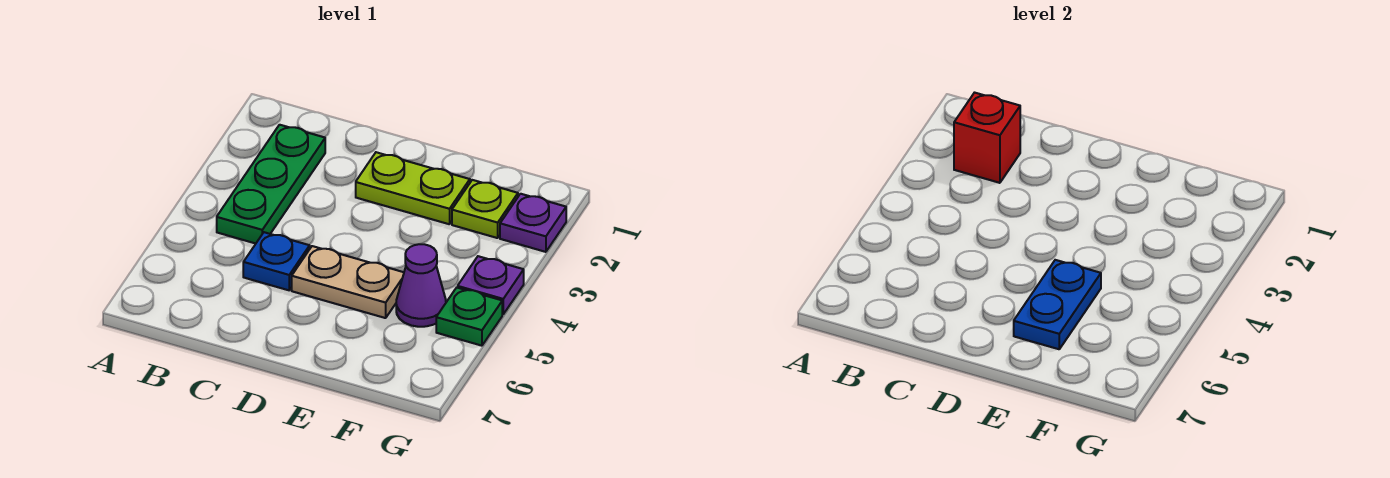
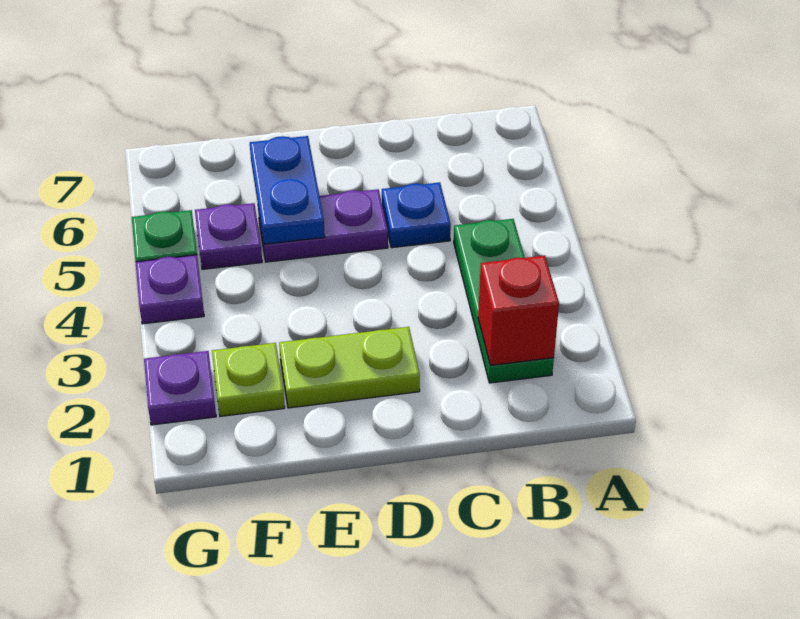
tan plate D5:E5 level 1 -> purple plate D5:E5 level 1
purple cone F5 level 1 -> purple plate F5 level 1

